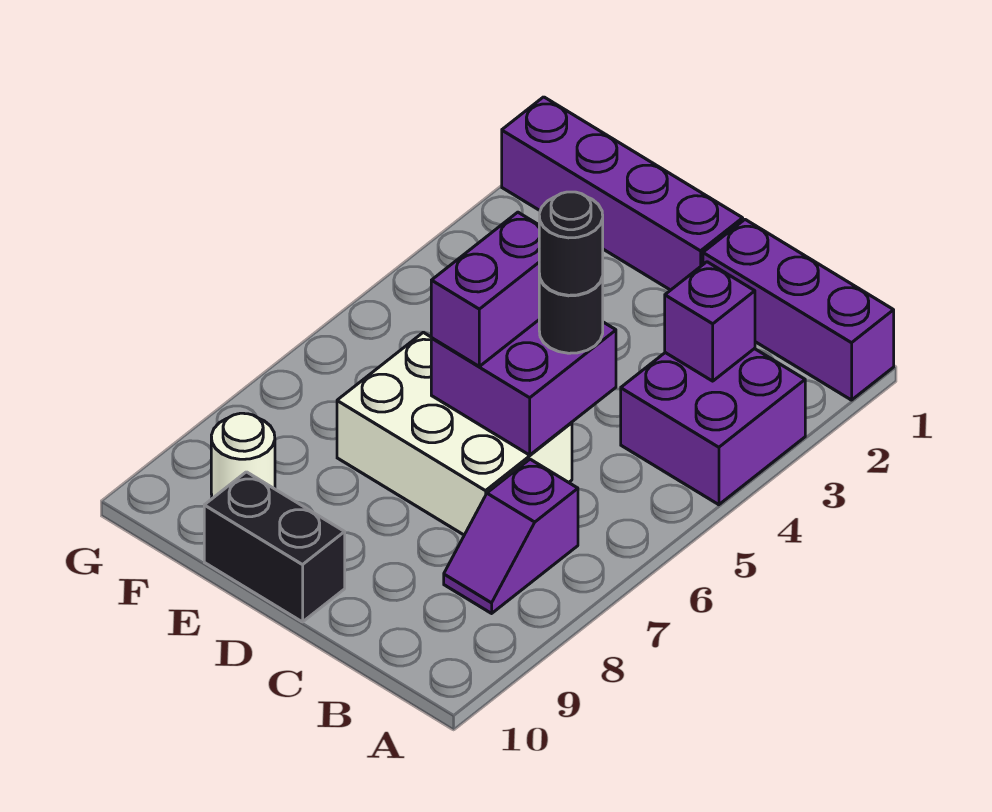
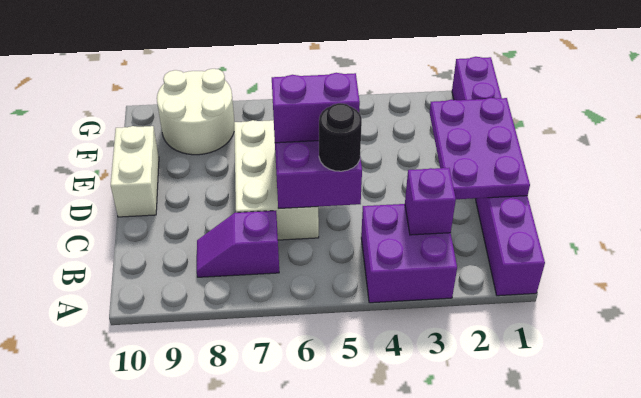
none -> purple plate C1:E2 level 2
black round brick C5 level 4 -> none
black brick D10:E10 level 1 -> white brick D10:E10 level 1
white round brick F9 level 1 -> white round brick F8:G9 level 1

